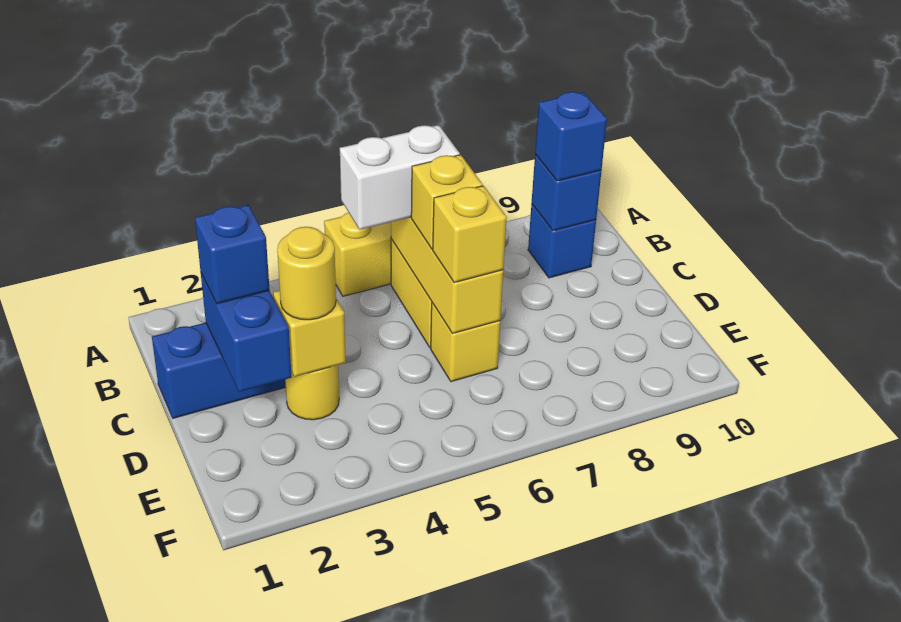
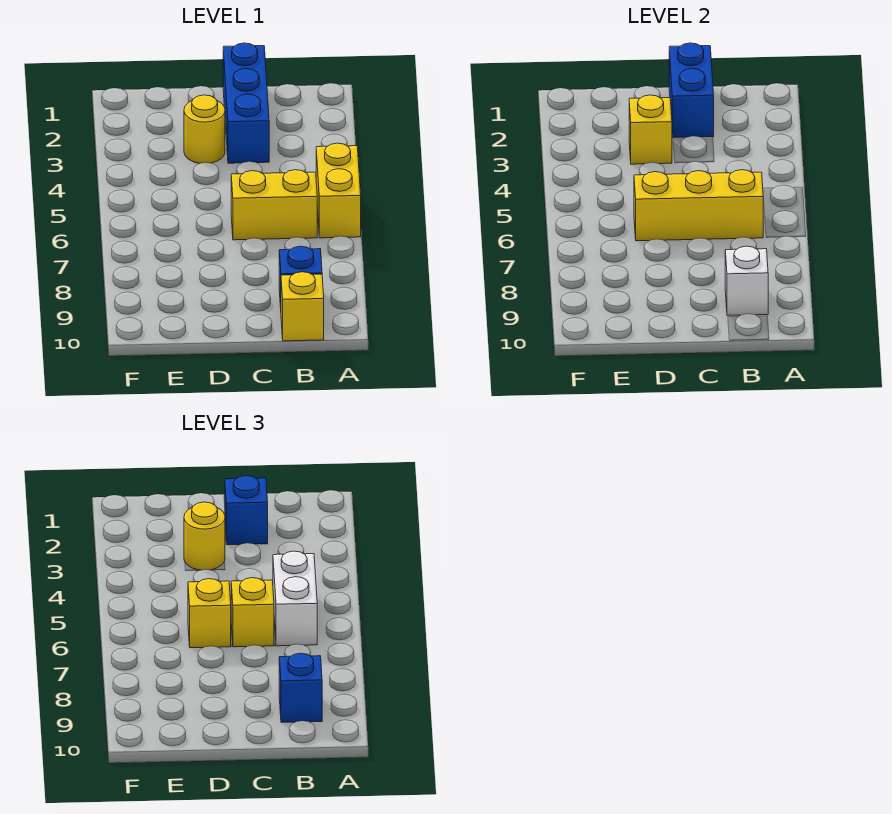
blue brick B9 level 2 -> white brick B9 level 2
blue brick C2:D2 level 2 -> blue brick C1:C2 level 2
yellow brick D6 level 1 -> yellow brick B10 level 1

